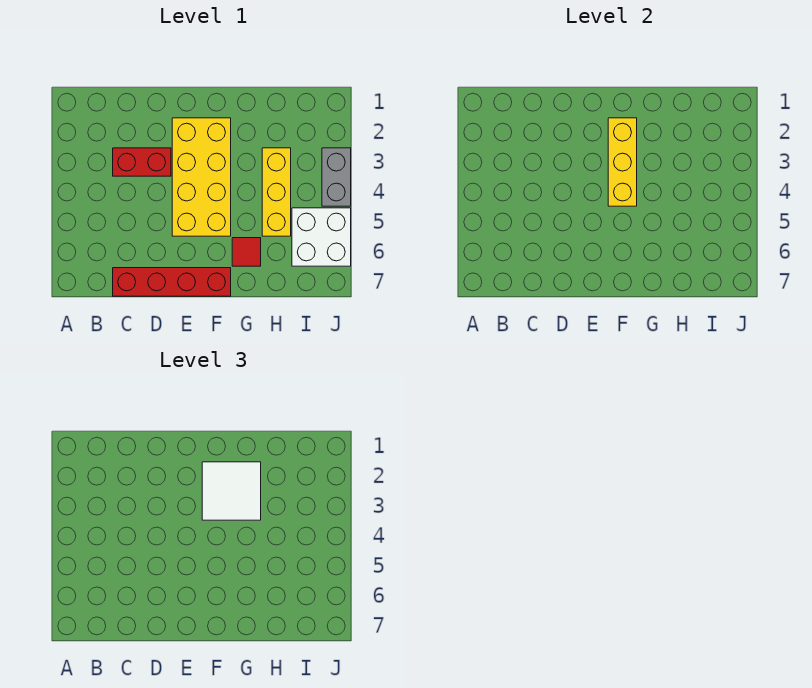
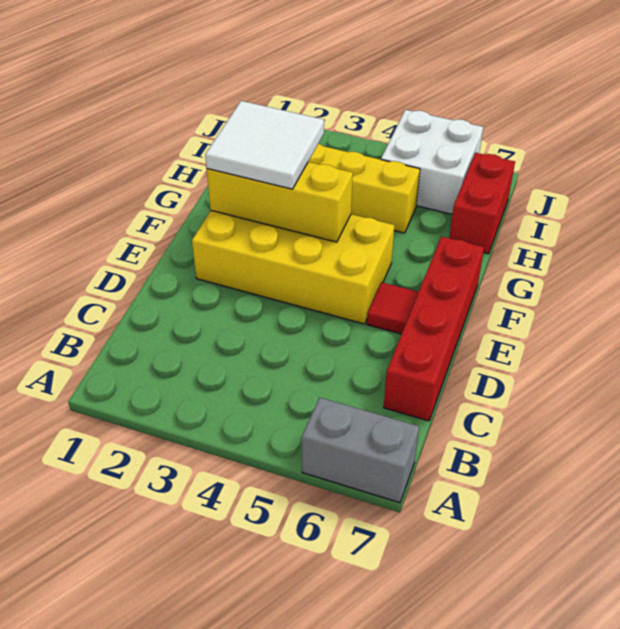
red brick C3:D3 level 1 -> red brick H7:I7 level 1
red tile G6 level 1 -> red tile E6 level 1
grey brick J3:J4 level 1 -> grey brick A6:A7 level 1

